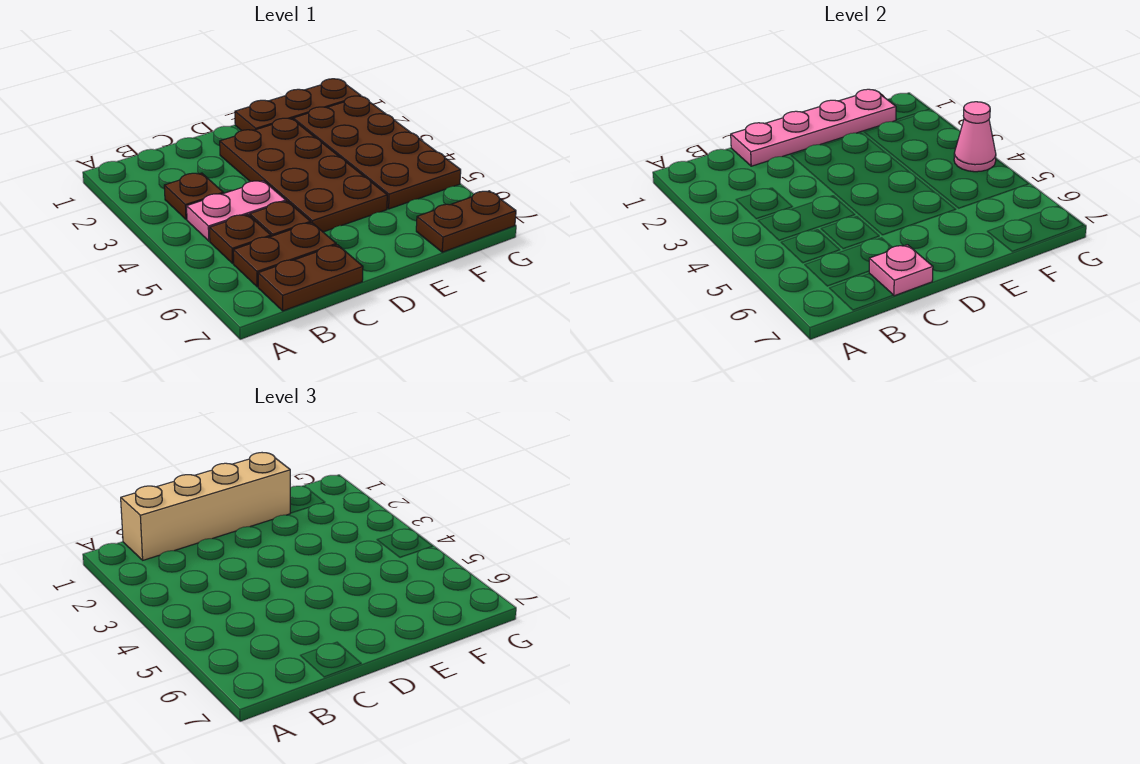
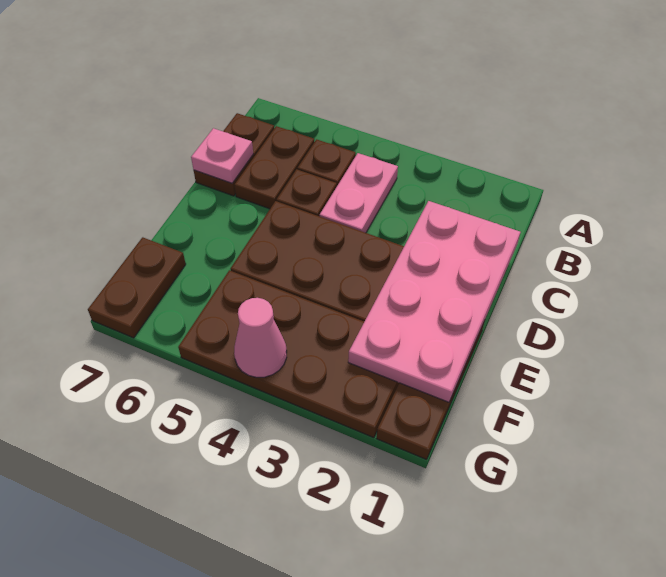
tan brick B1:E1 level 3 -> none
brown plate B3 level 1 -> none
pink plate C1:F1 level 2 -> pink plate C1:F2 level 2

